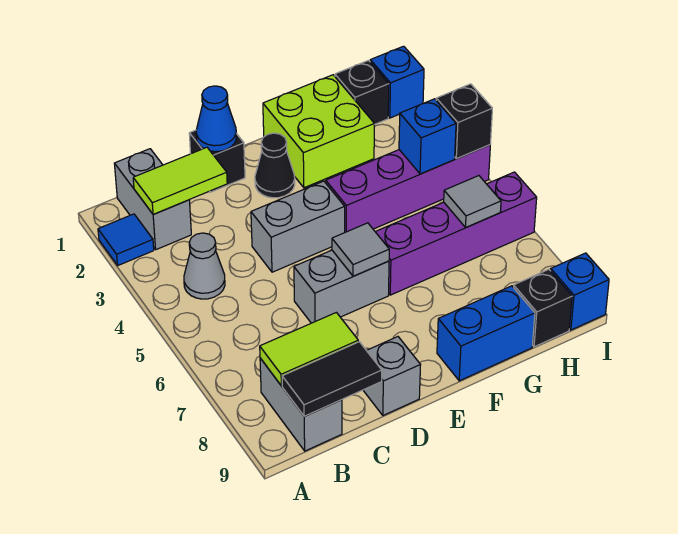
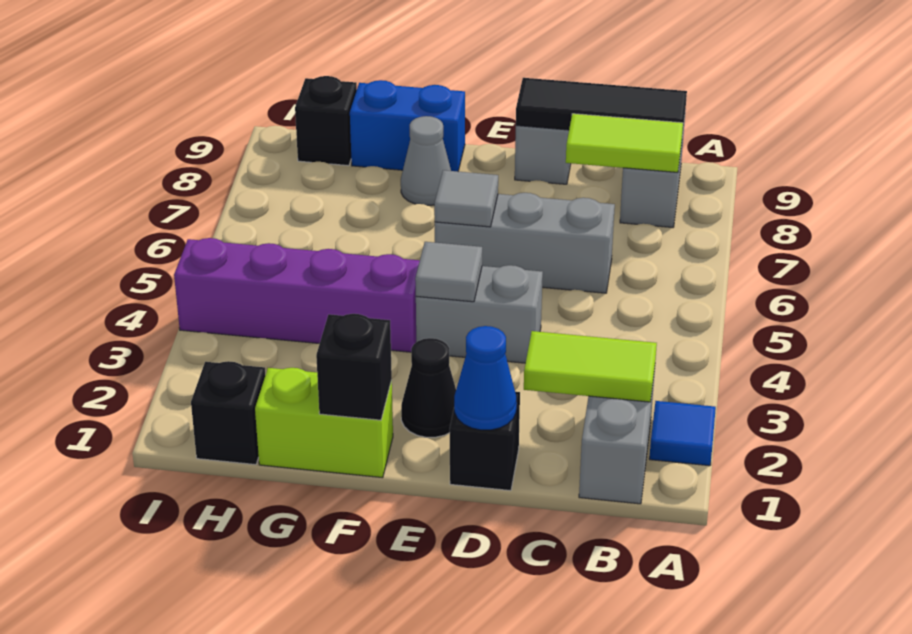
grey cone B4 level 1 -> grey cone F8 level 1
black tile B9:C9 level 2 -> black tile B9:D9 level 2
grey brick D6:E6 level 1 -> grey brick C6:E6 level 1
lime brick F1:G2 level 1 -> lime brick F1:G1 level 1
purple brick F6:I6 level 1 -> none
blue brick H4 level 2 -> none
grey tile H6 level 2 -> grey tile E4 level 2
blue brick I1 level 1 -> none
black brick I4 level 2 -> black brick F1 level 2
blue brick I9 level 1 -> none

